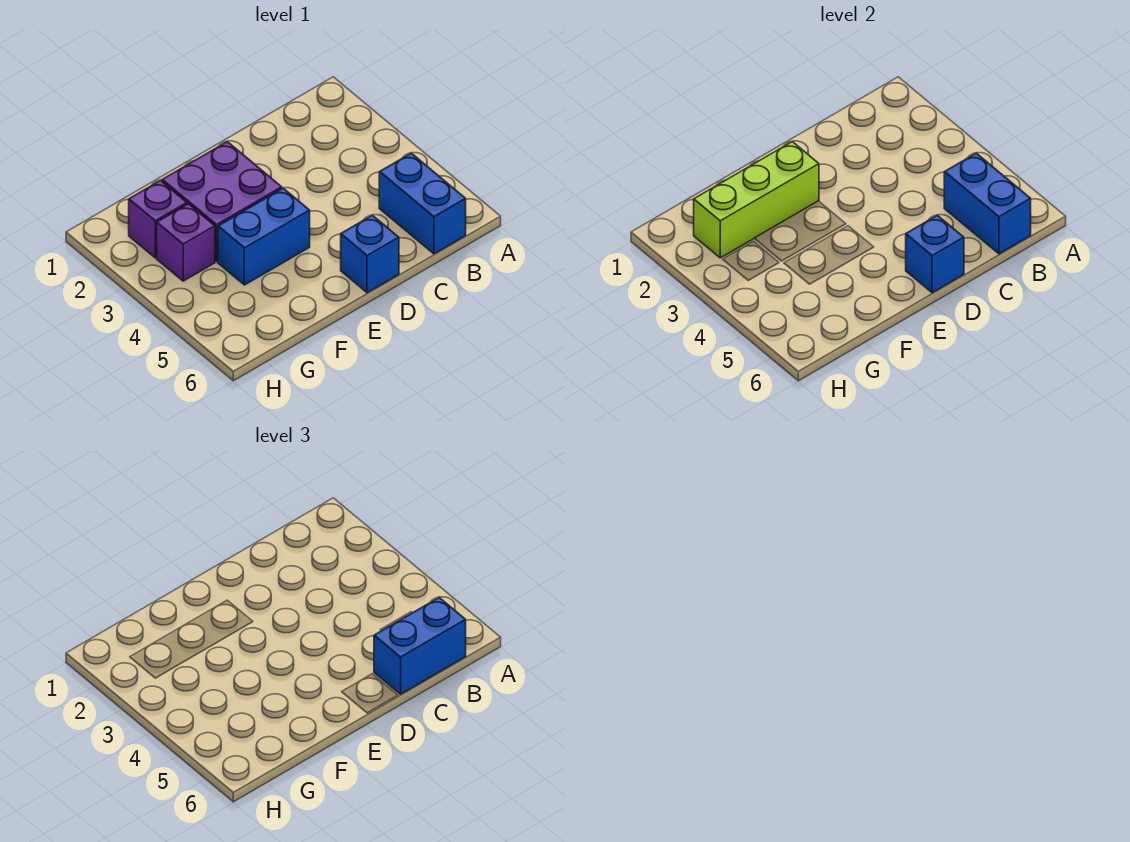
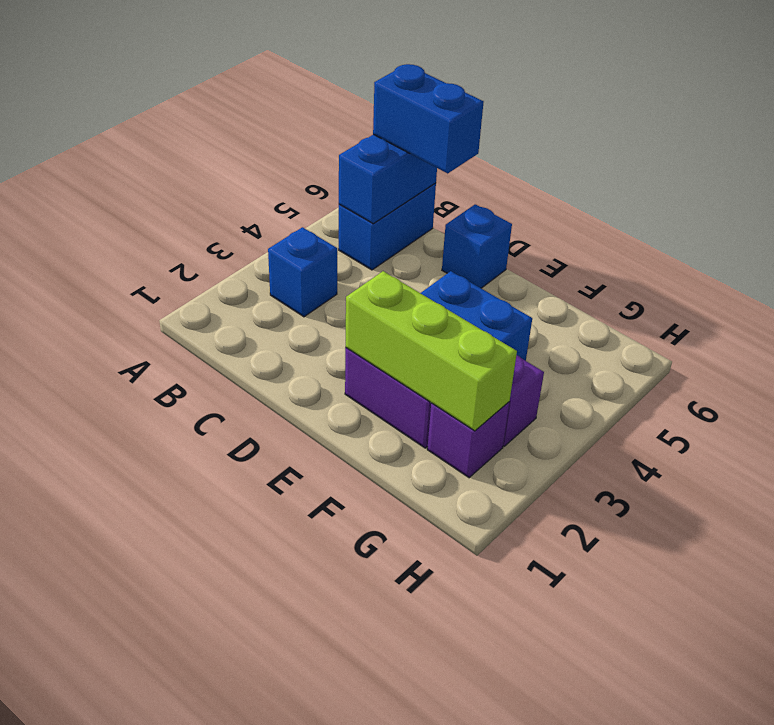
blue brick D6 level 2 -> blue brick B3 level 1

